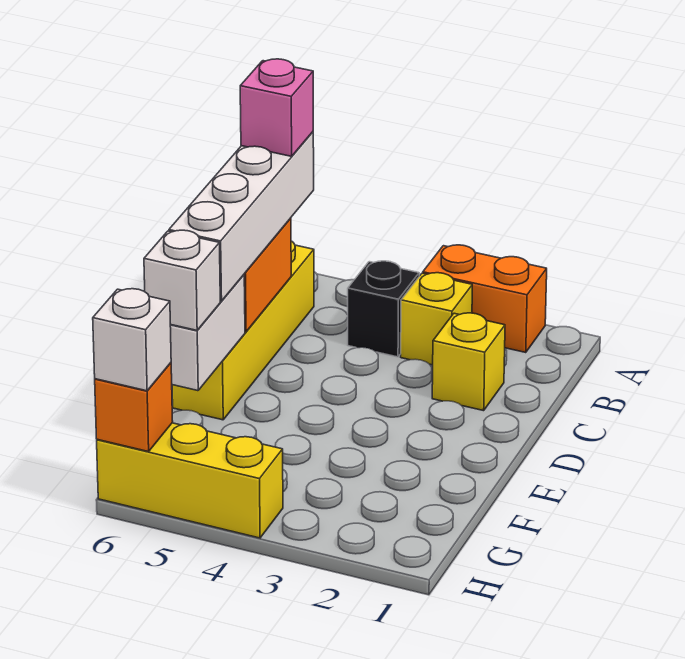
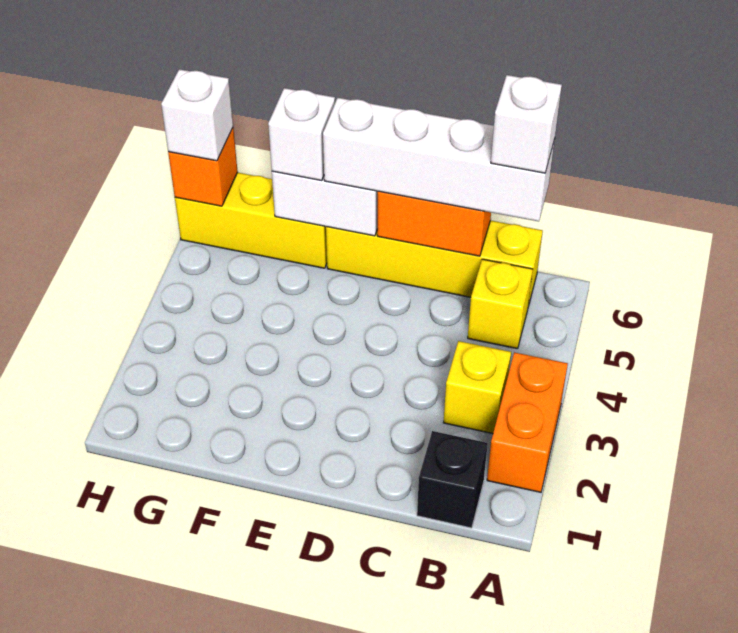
black brick B4 level 1 -> black brick B1 level 1
pink brick B6 level 4 -> white brick B6 level 4
yellow brick C2 level 1 -> yellow brick B5 level 1
yellow brick H4:H6 level 1 -> yellow brick F6:H6 level 1

